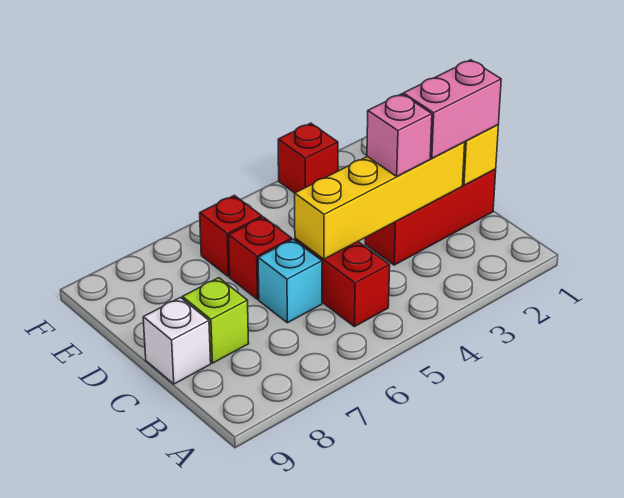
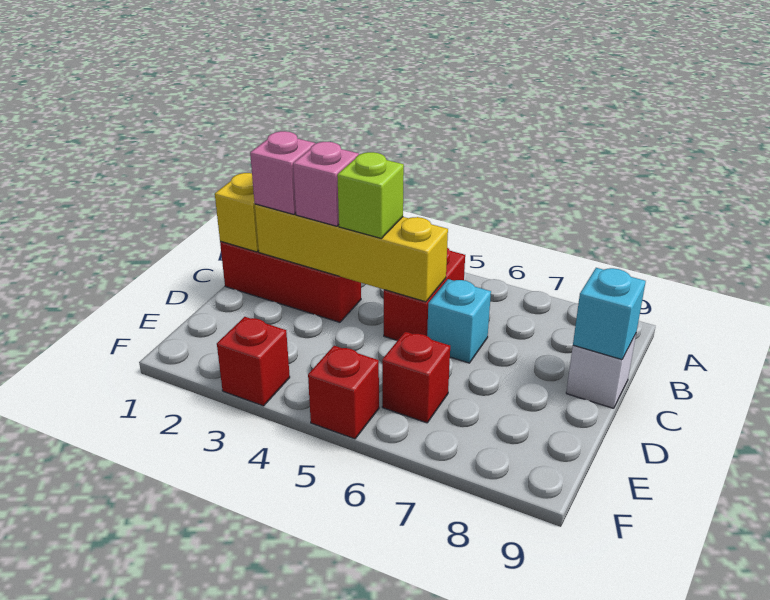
pink brick C1:C2 level 3 -> pink brick C2 level 3
lime brick C8 level 1 -> lime brick C4 level 3
none -> cyan brick C9 level 2
red brick D6 level 1 -> red brick F5 level 1

